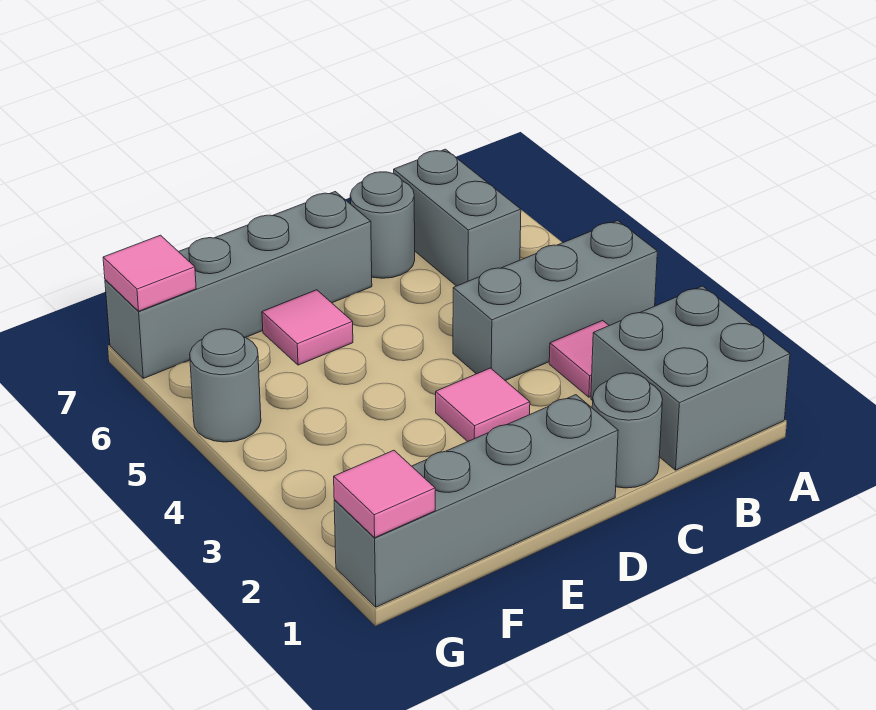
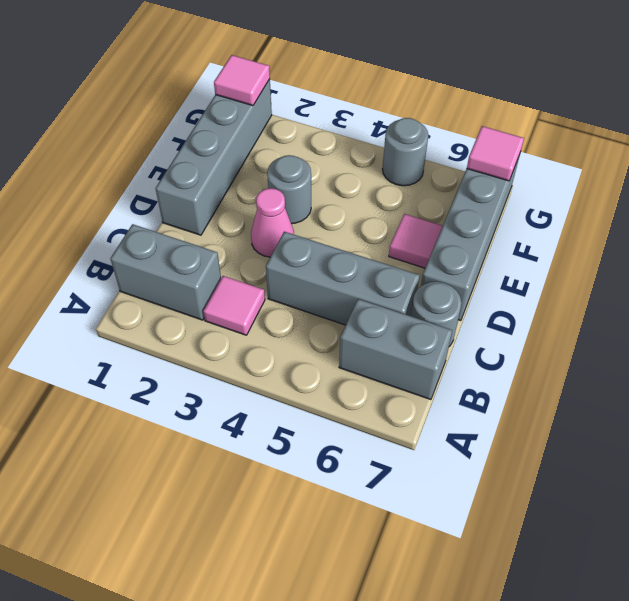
grey brick A1:B2 level 1 -> grey brick B1:B2 level 1
grey brick A4:C4 level 1 -> grey brick C4:C6 level 1
grey round brick C1 level 1 -> grey round brick E3 level 1
pink tile D3 level 1 -> pink cone D3 level 1

